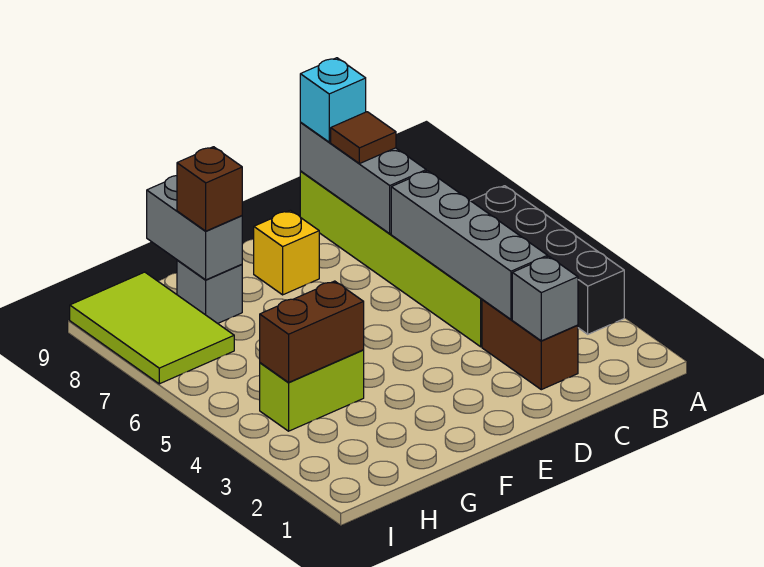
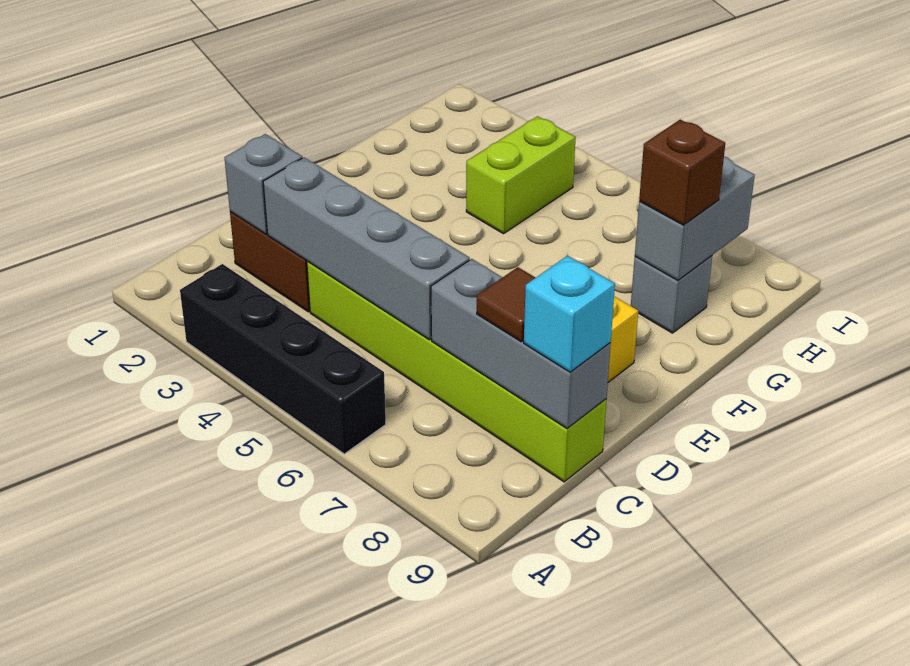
brown brick G4:H4 level 2 -> none
grey brick G8:G9 level 2 -> grey brick G8:H8 level 2
lime tile H7:I9 level 1 -> none

